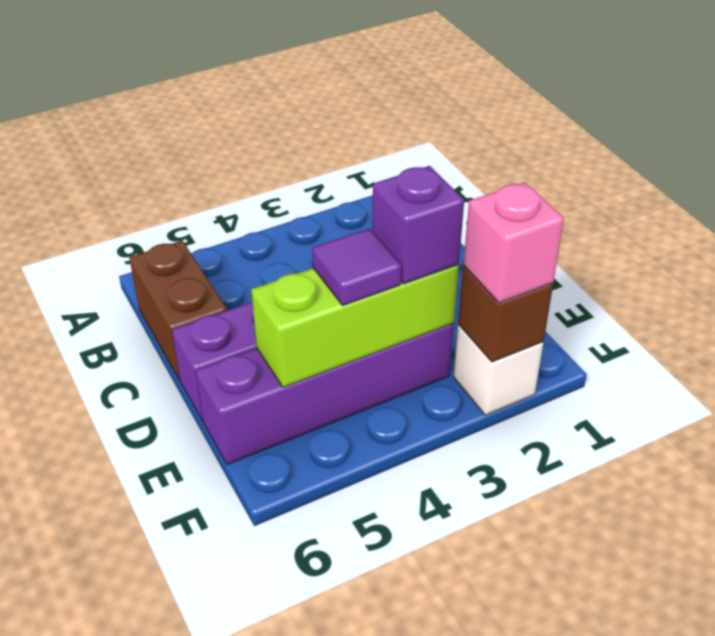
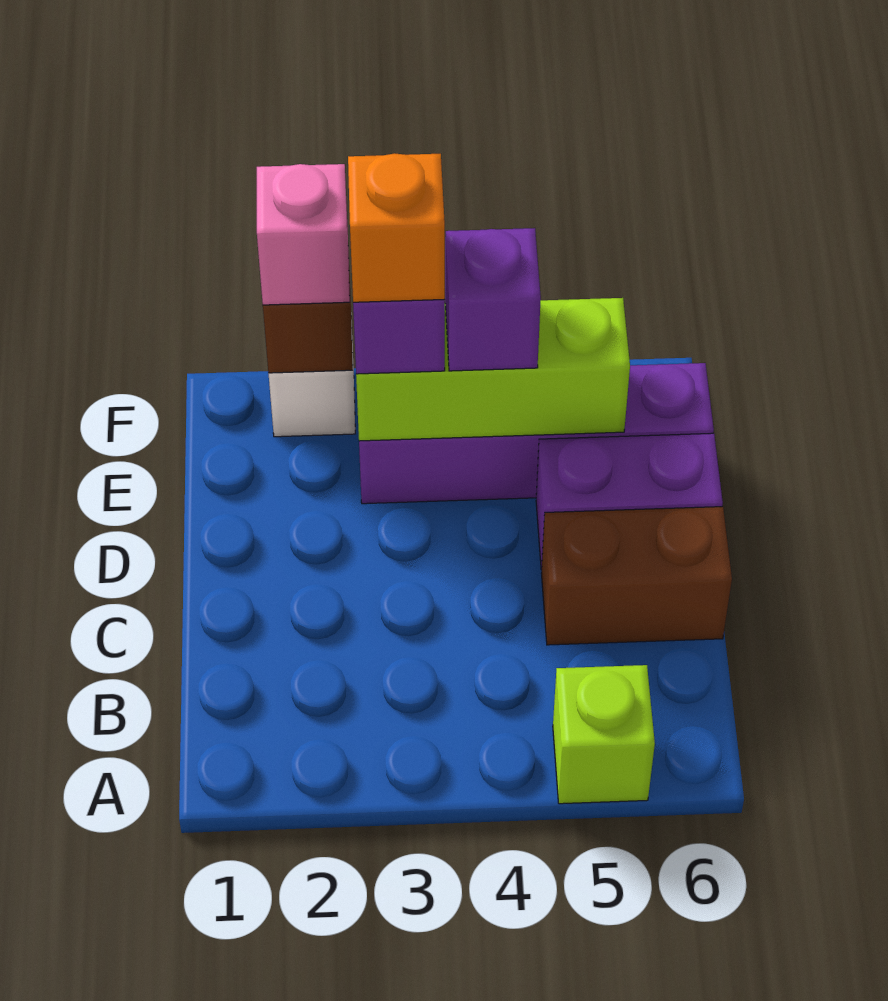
none -> lime brick A5 level 1
brown brick B6:C6 level 1 -> brown brick C5:C6 level 1
none -> orange brick E3 level 4
purple tile E4 level 3 -> purple brick E4 level 3

